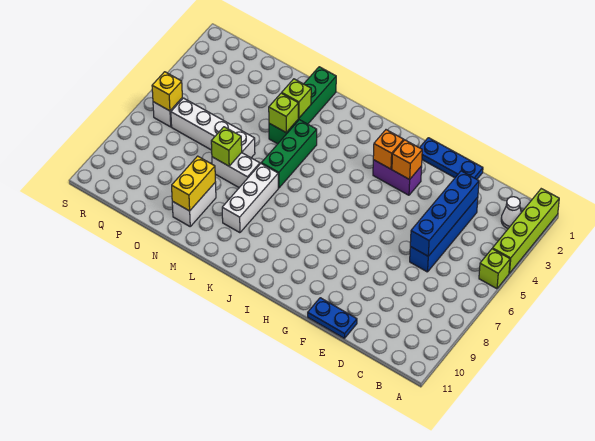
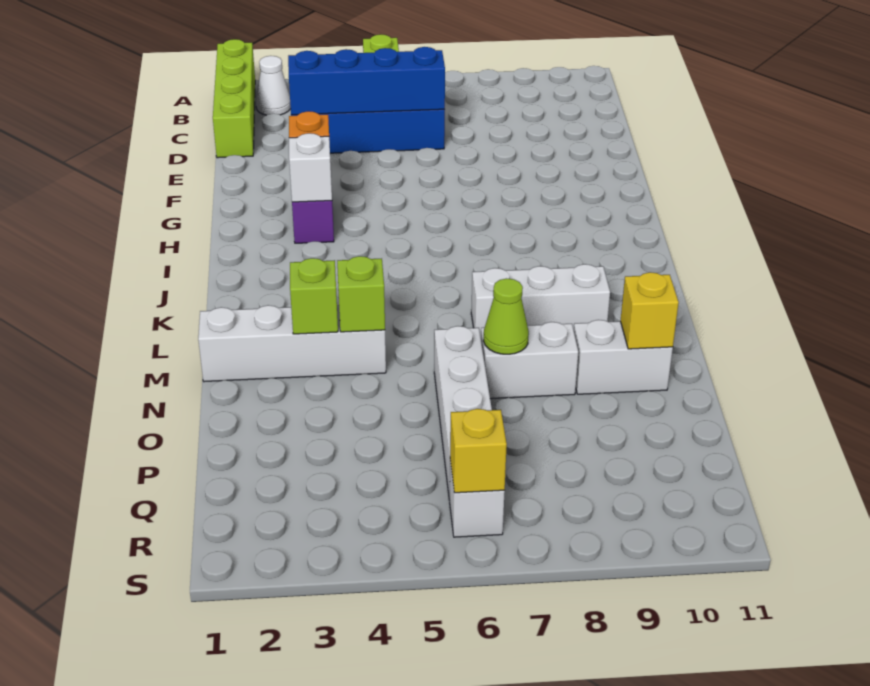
lime brick A1:A4 level 1 -> lime brick A1:D1 level 1
blue plate E1:G1 level 1 -> none
blue plate E11:F11 level 1 -> none
orange brick H3 level 2 -> white brick H3 level 2
green brick L4:L6 level 1 -> none
green brick M1:M4 level 1 -> white brick M1:M4 level 1
white brick M7:N7 level 1 -> white brick N7:N8 level 1
lime brick N7 level 2 -> lime cone N7 level 2
yellow brick N9:N10 level 2 -> yellow brick N10 level 2

